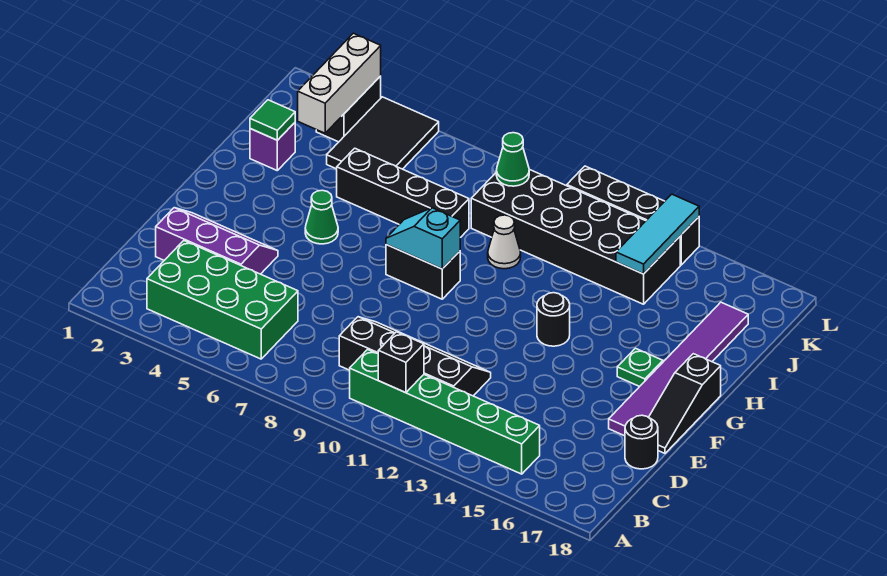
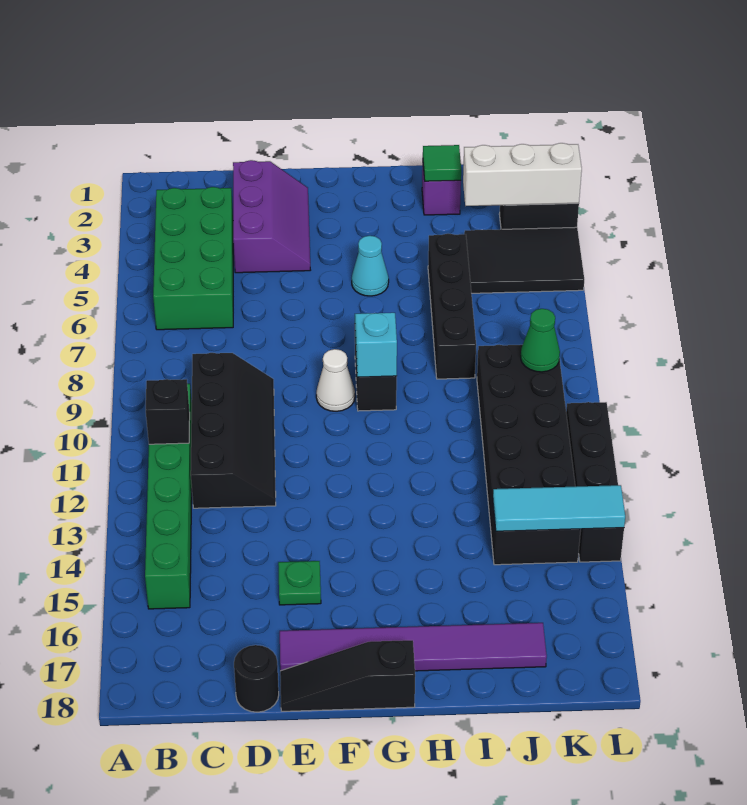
green cone G5 level 1 -> cyan cone G5 level 1
black round brick G13 level 1 -> none
green plate G16 level 1 -> green plate E15 level 1
white cone I10 level 1 -> white cone F9 level 1

